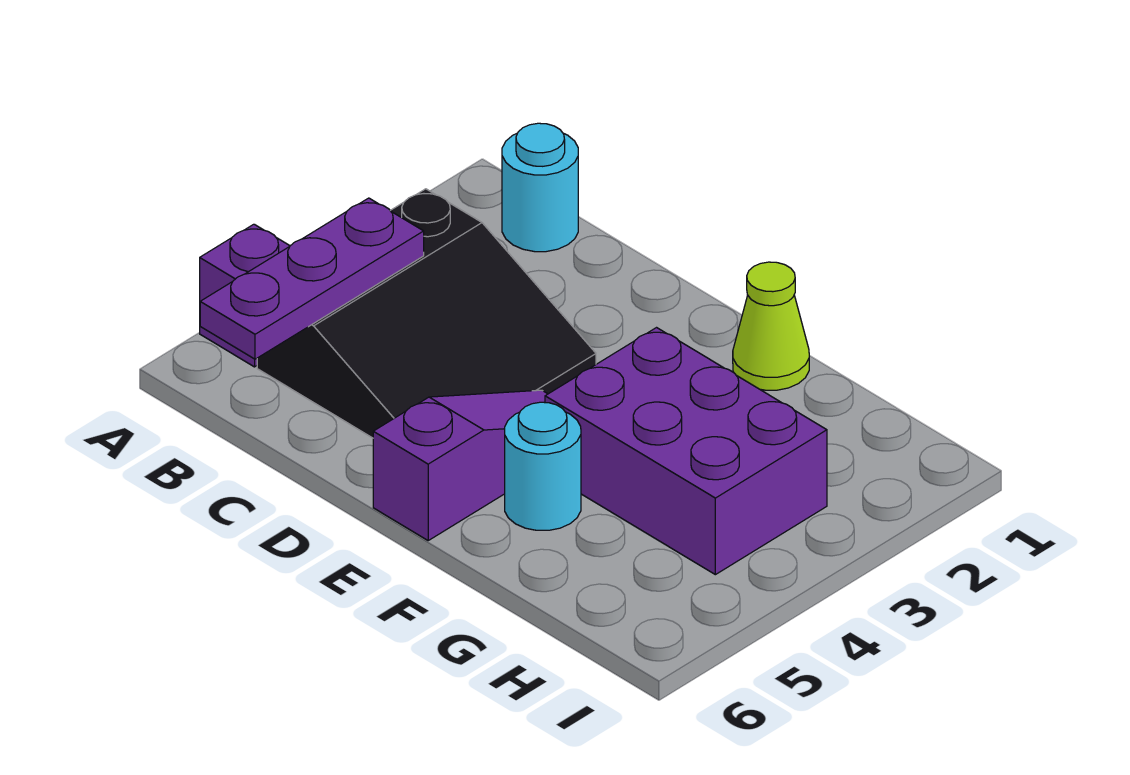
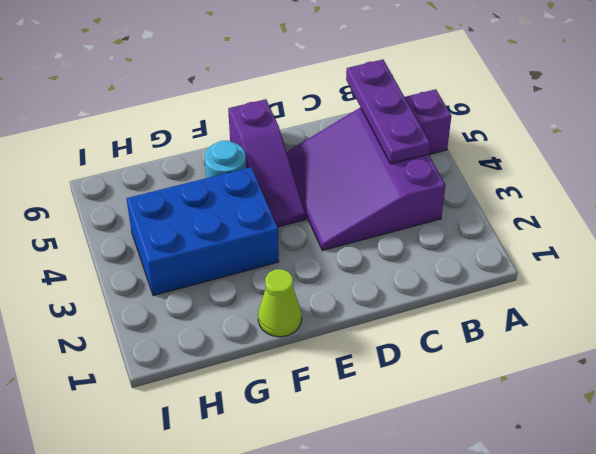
cyan round brick B1 level 1 -> none
black slope B3:D5 level 1 top B -> purple slope B3:D5 level 1 top B
purple brick F3:H4 level 1 -> blue brick F3:H4 level 1

